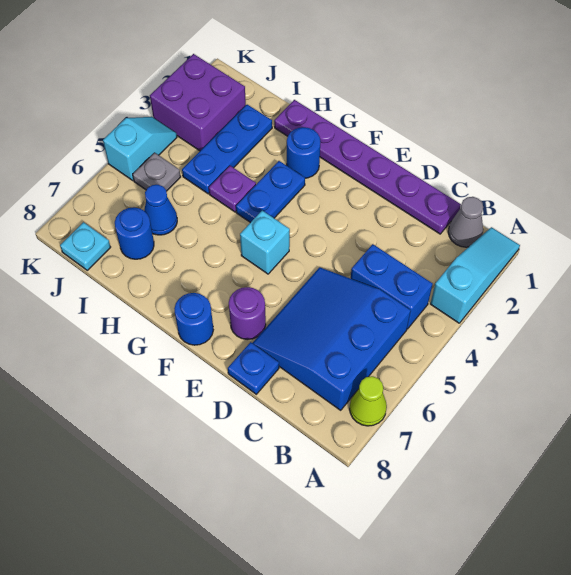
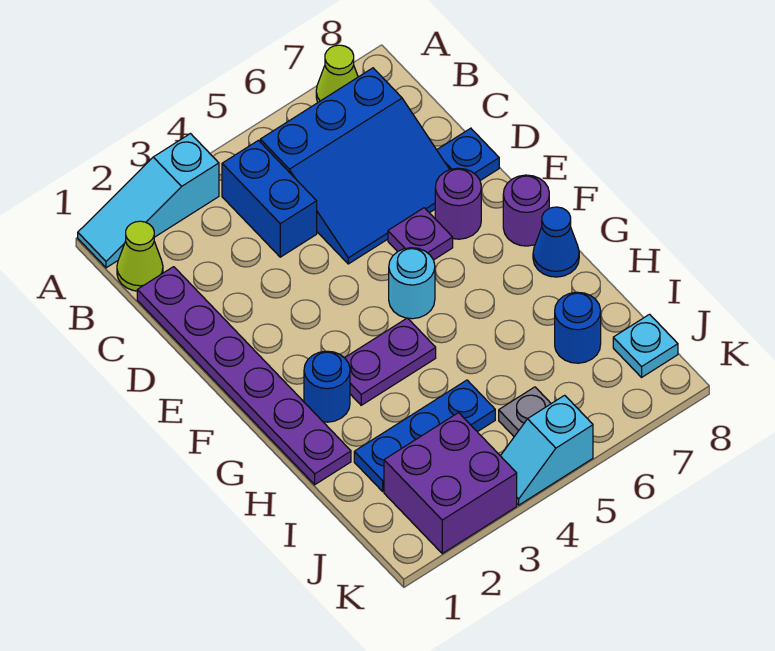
grey cone B1 level 1 -> lime cone B1 level 1
cyan brick F5 level 1 -> cyan round brick F5 level 1
blue round brick F8 level 1 -> purple round brick F8 level 1
blue plate G3:G4 level 1 -> purple plate G3:G4 level 1
purple plate H4 level 1 -> purple plate E6 level 1
blue cone I6 level 1 -> blue cone G8 level 1

